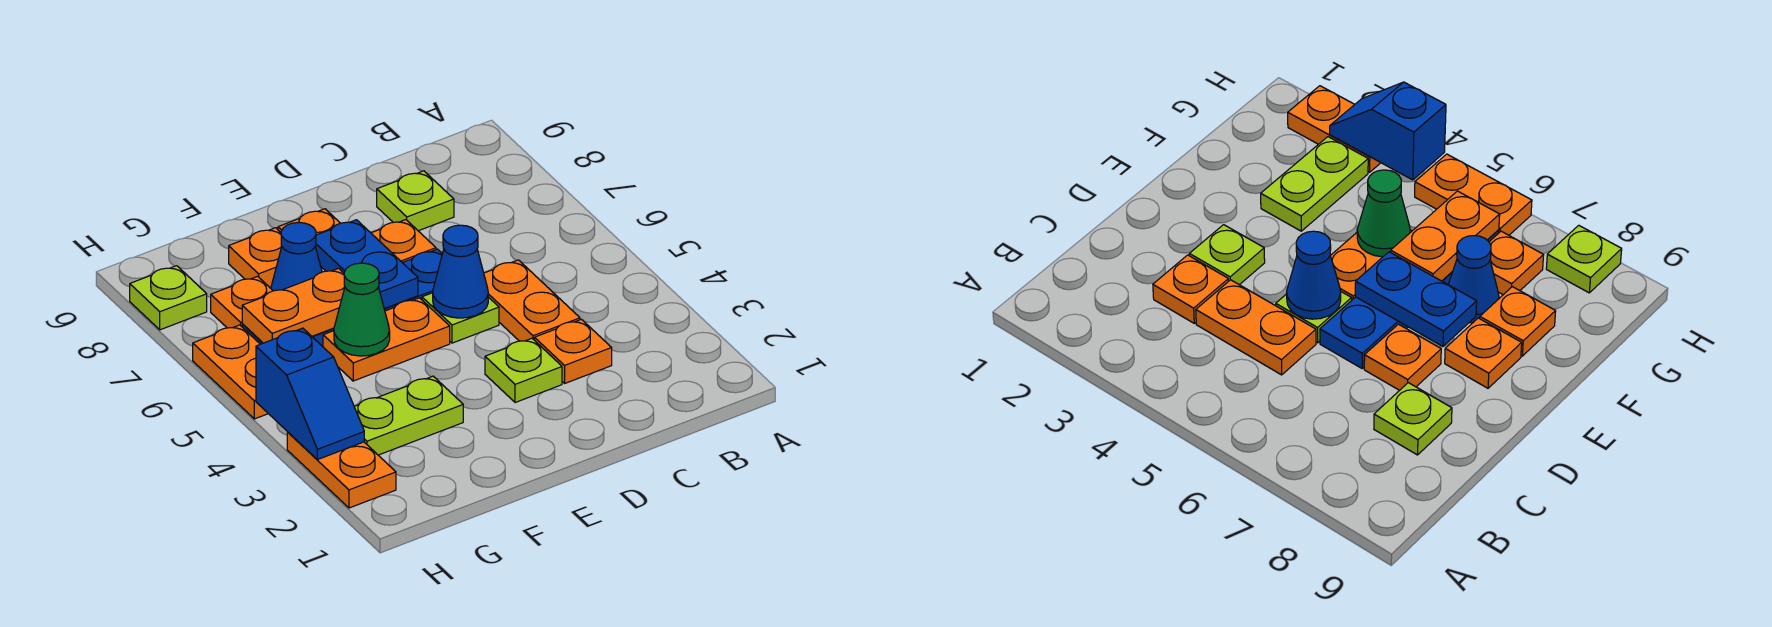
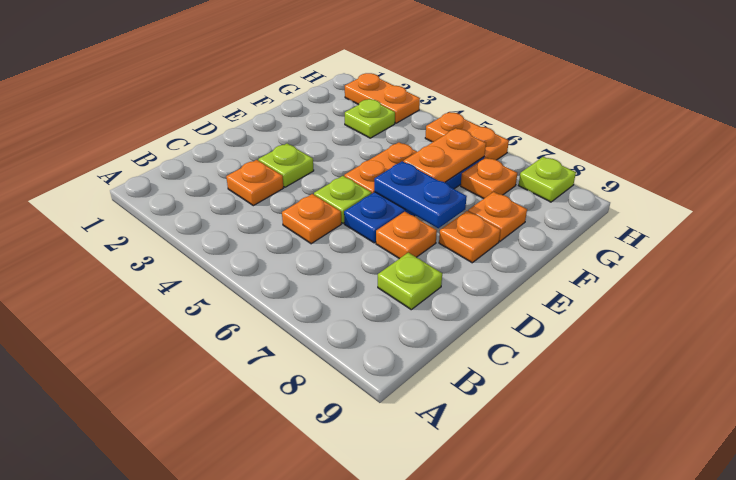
orange plate C4:C5 level 1 -> orange plate C5 level 1
blue cone D5 level 2 -> none
lime plate F3:G3 level 1 -> lime plate G3 level 1
green cone F5 level 2 -> none
blue cone F7 level 1 -> none
blue slope H3:H4 level 2 top 4 -> none

